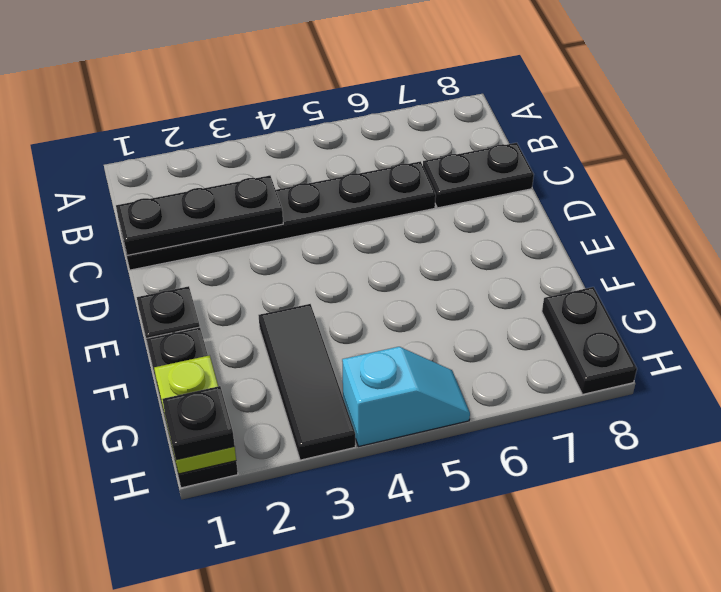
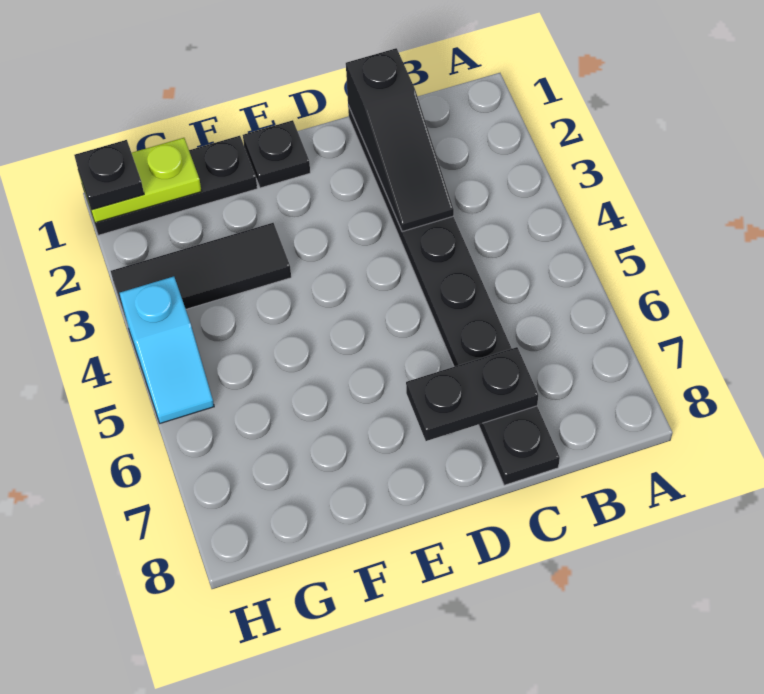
black plate C1:C3 level 2 -> black slope C1:C3 level 2 top 1
black plate G8:H8 level 1 -> black plate C7:D7 level 2

